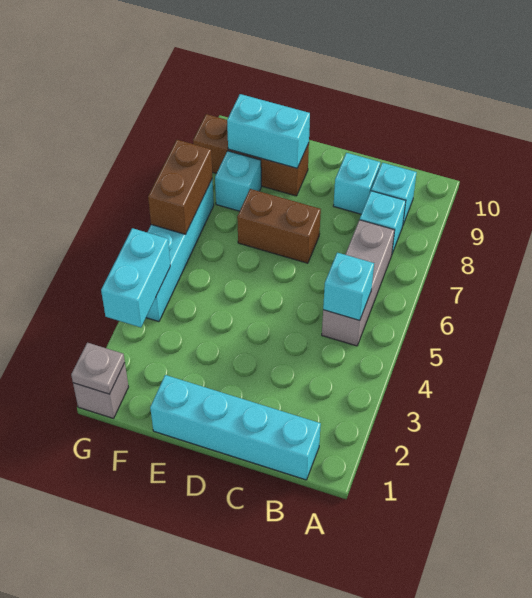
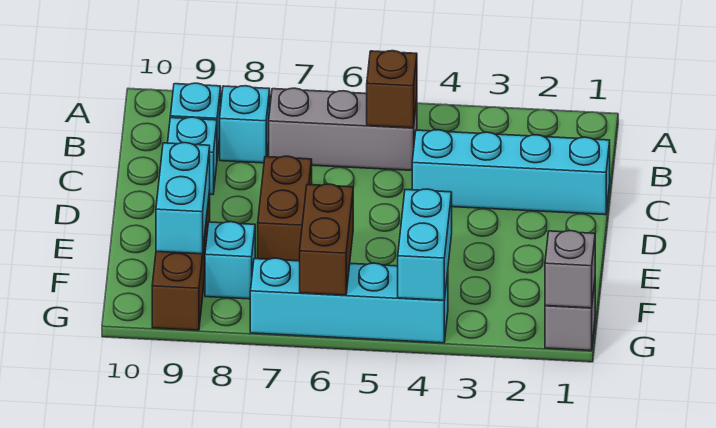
cyan brick B1:E1 level 1 -> cyan brick C1:C4 level 1
cyan brick B5 level 2 -> brown brick B5 level 2
grey plate G1 level 2 -> grey brick G1 level 2
cyan brick G3:G4 level 2 -> cyan brick F4:G4 level 2
brown brick G6:G7 level 2 -> brown brick F6:G6 level 2

